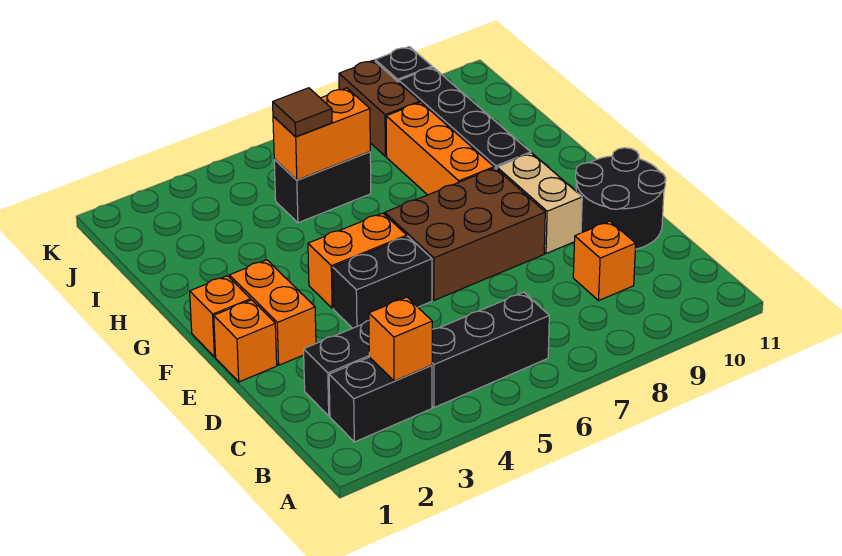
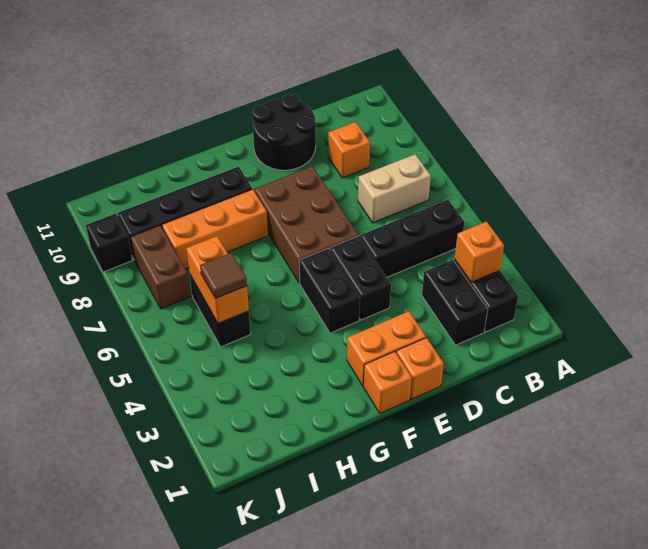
black brick B4:B6 level 1 -> black brick B5:D5 level 1
tan brick E9:F9 level 1 -> tan brick B7:C7 level 1
orange brick F4:F5 level 1 -> black brick F4:F5 level 1
brown brick J8:K8 level 1 -> brown brick J7:J8 level 1

